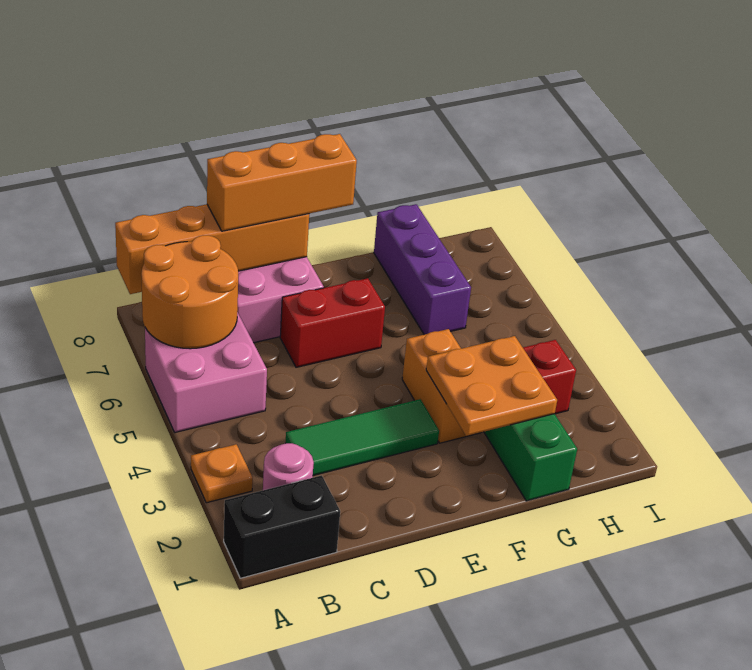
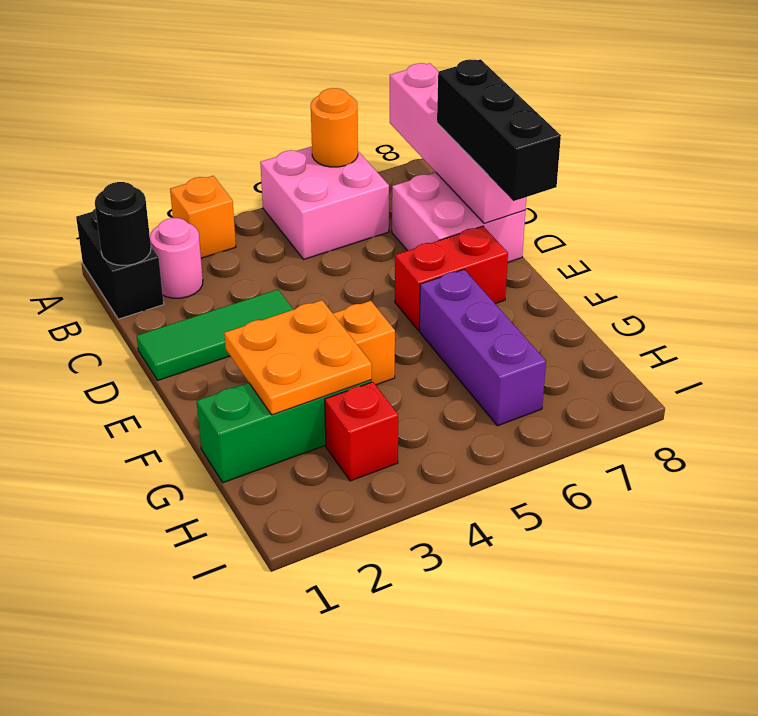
orange plate A3 level 1 -> orange brick A3 level 1
orange round brick A6:B7 level 2 -> orange round brick A6 level 2
orange brick A8:D8 level 2 -> pink brick A8:D8 level 2
none -> black round brick B1 level 2
green tile C3:E3 level 1 -> green tile D1:D3 level 1
orange brick C8:E8 level 3 -> black brick C8:E8 level 3
red brick D6:E6 level 1 -> red brick E6:E7 level 1
purple brick G6:G8 level 1 -> purple brick F6:H6 level 1

